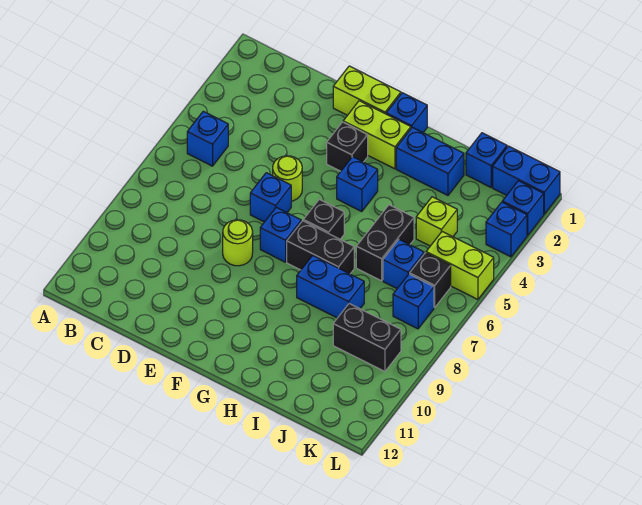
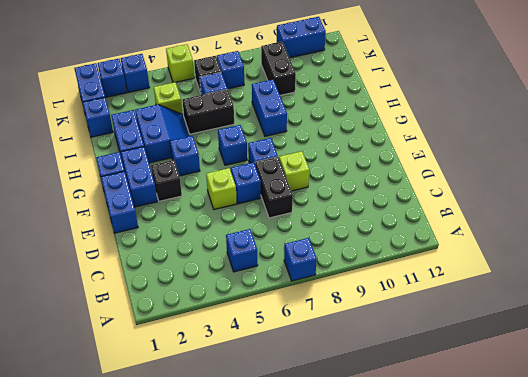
none -> blue brick A7 level 1
lime brick E1:F1 level 1 -> blue brick E1:F1 level 1
lime round brick E5 level 1 -> lime brick E5 level 1
lime round brick E8 level 1 -> lime brick E8 level 1
lime brick F2:G2 level 1 -> blue brick F2:G2 level 1
black brick G6 level 1 -> blue brick G6 level 1
black brick G7:H7 level 1 -> black brick D7:E7 level 1
none -> blue slope H3:I4 level 1 top 3
lime brick K5:L5 level 1 -> lime brick L5 level 1
none -> blue brick L10:L11 level 1

